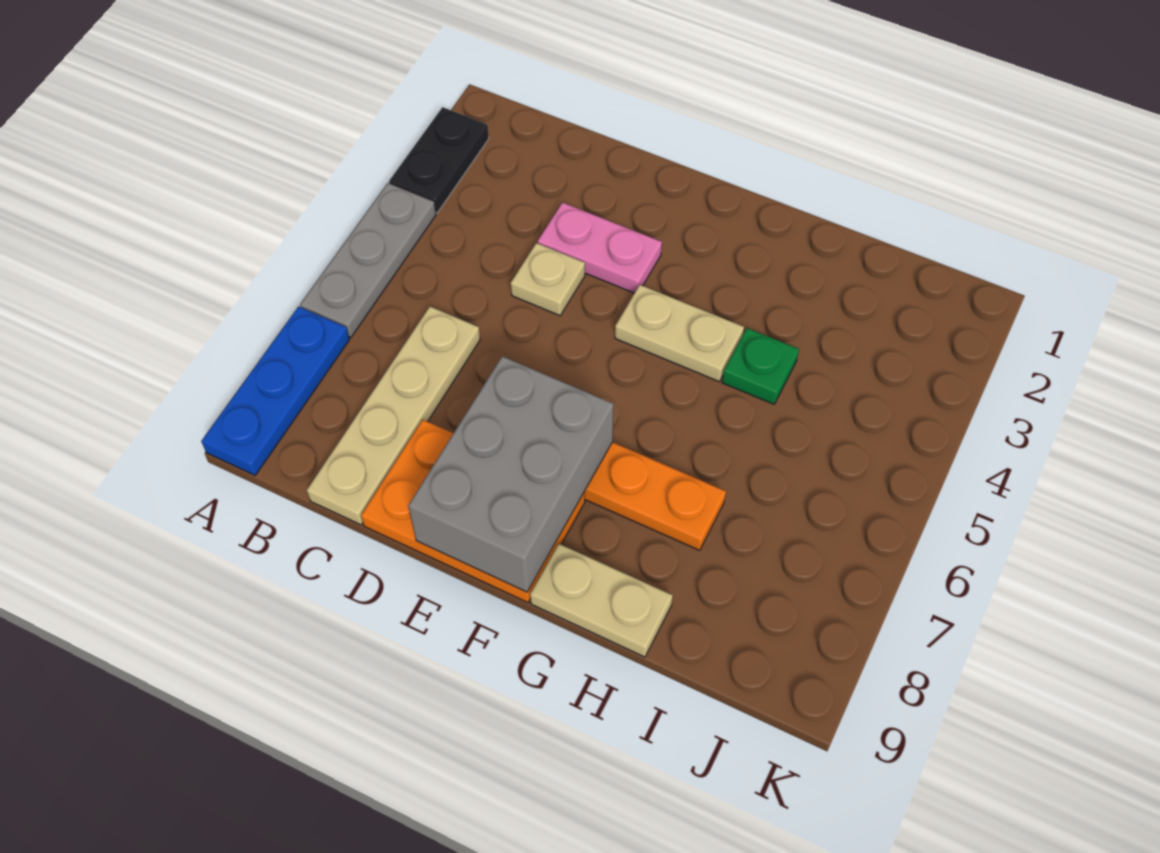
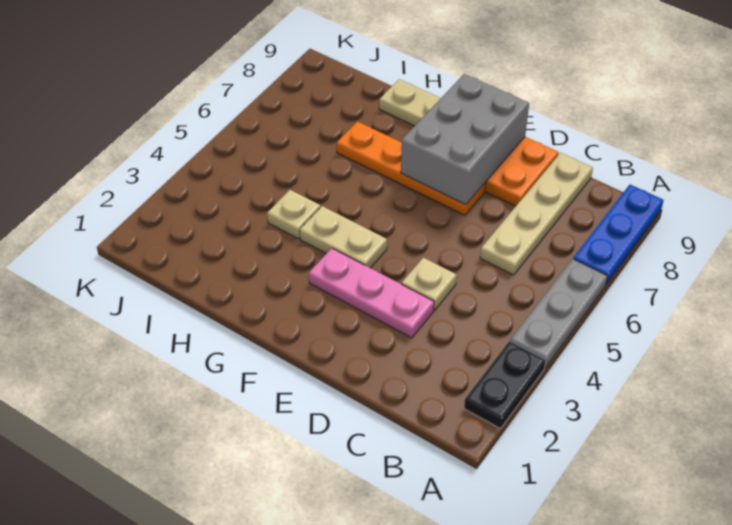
pink plate D3:E3 level 1 -> pink plate D3:F3 level 1
green plate H4 level 1 -> tan plate H4 level 1

